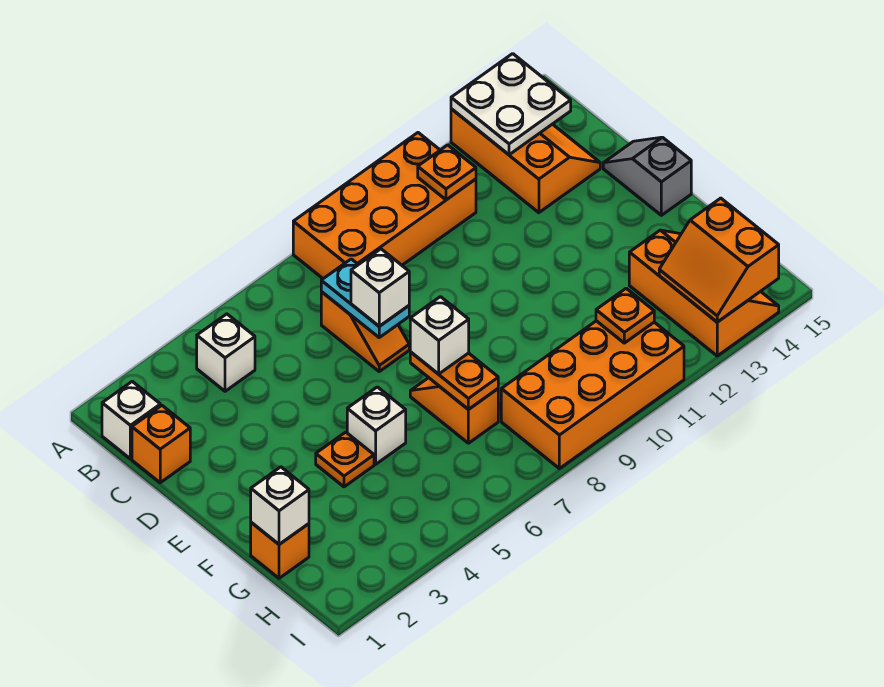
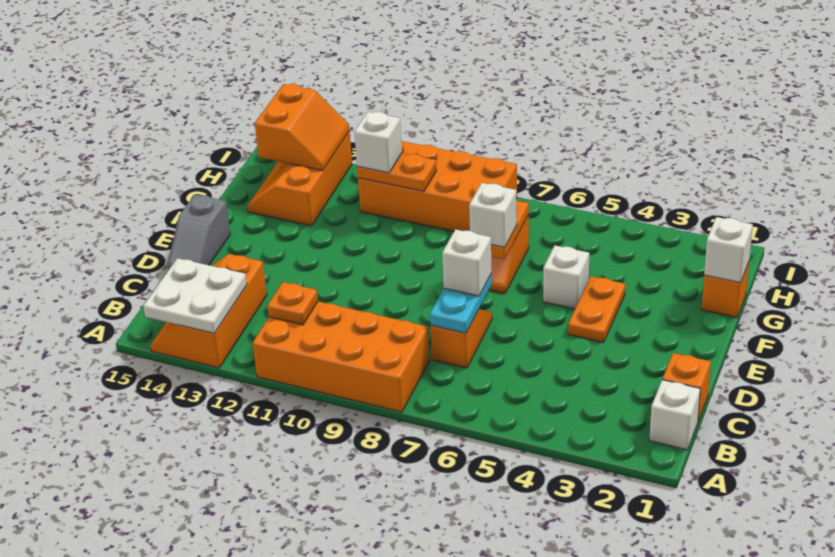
white brick B4 level 1 -> white brick H11 level 3
orange plate F4 level 1 -> orange plate E4:F4 level 1
orange plate H11 level 2 -> orange plate H10:H11 level 2

